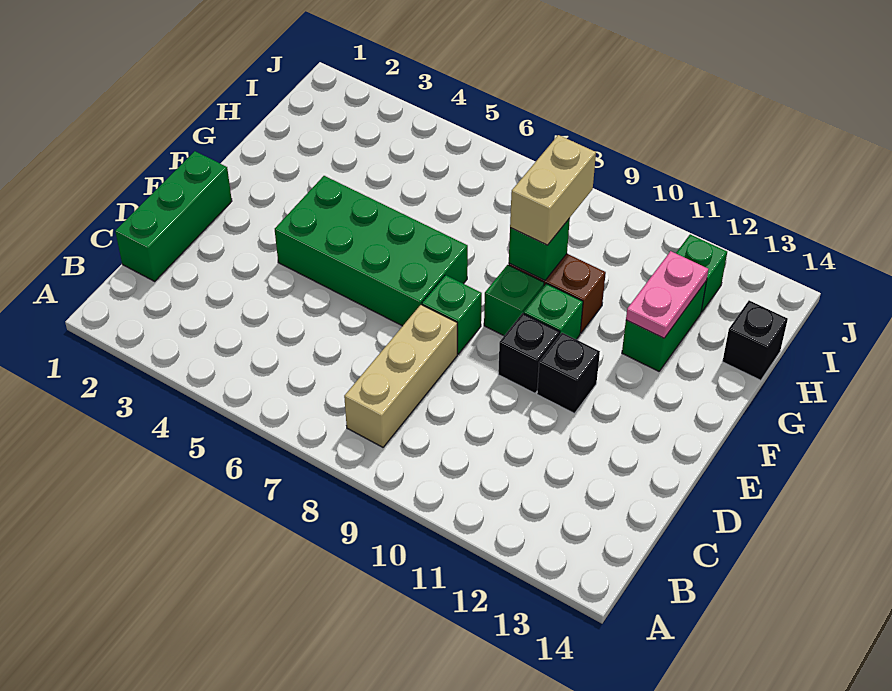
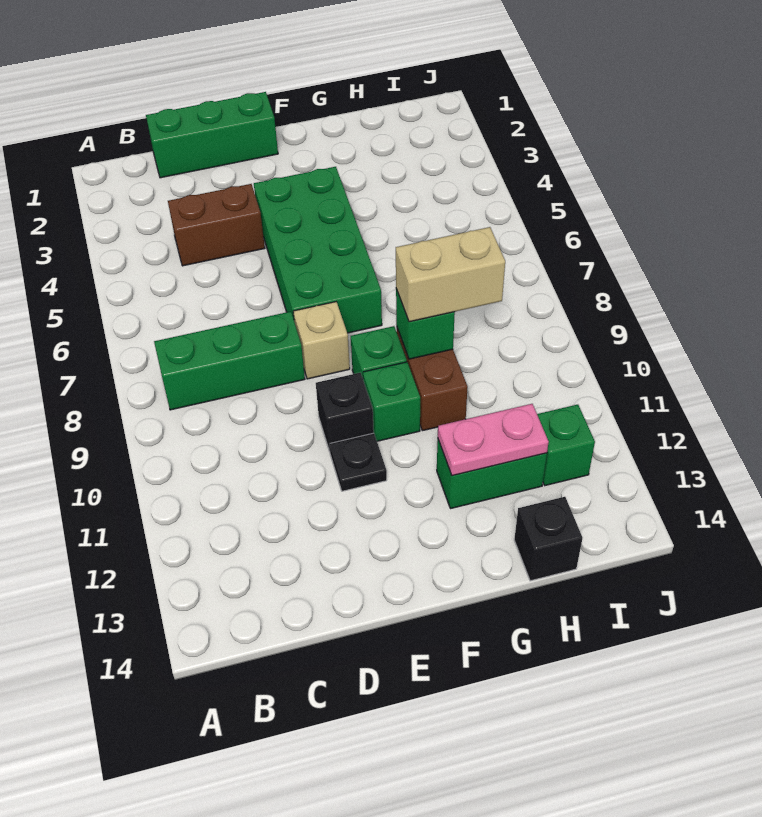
tan brick B8:D8 level 1 -> green brick B8:D8 level 1
none -> brown brick C4:D4 level 1
green brick E8 level 1 -> tan brick E8 level 1
black brick E11 level 1 -> black plate E11 level 1

